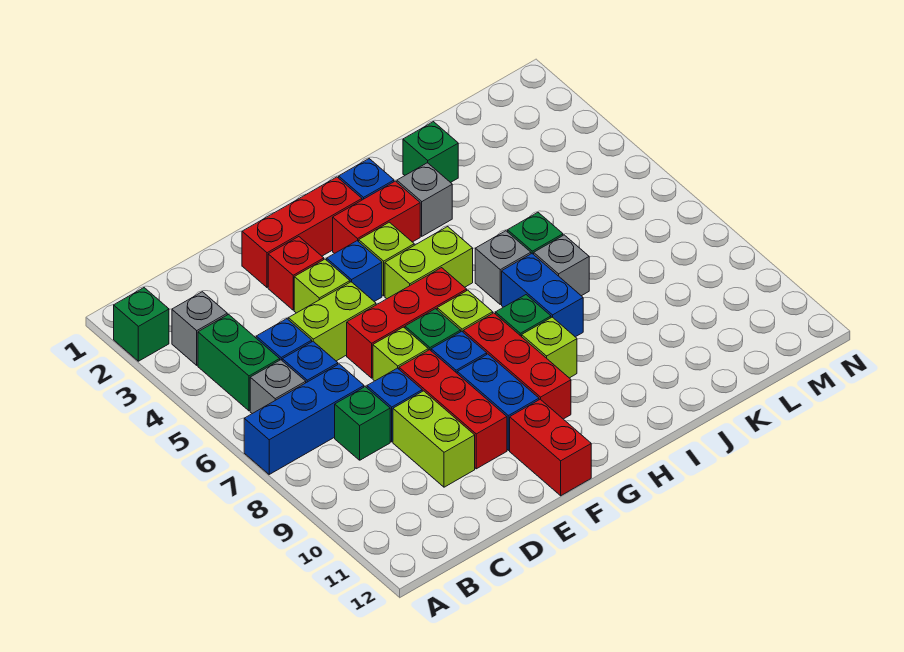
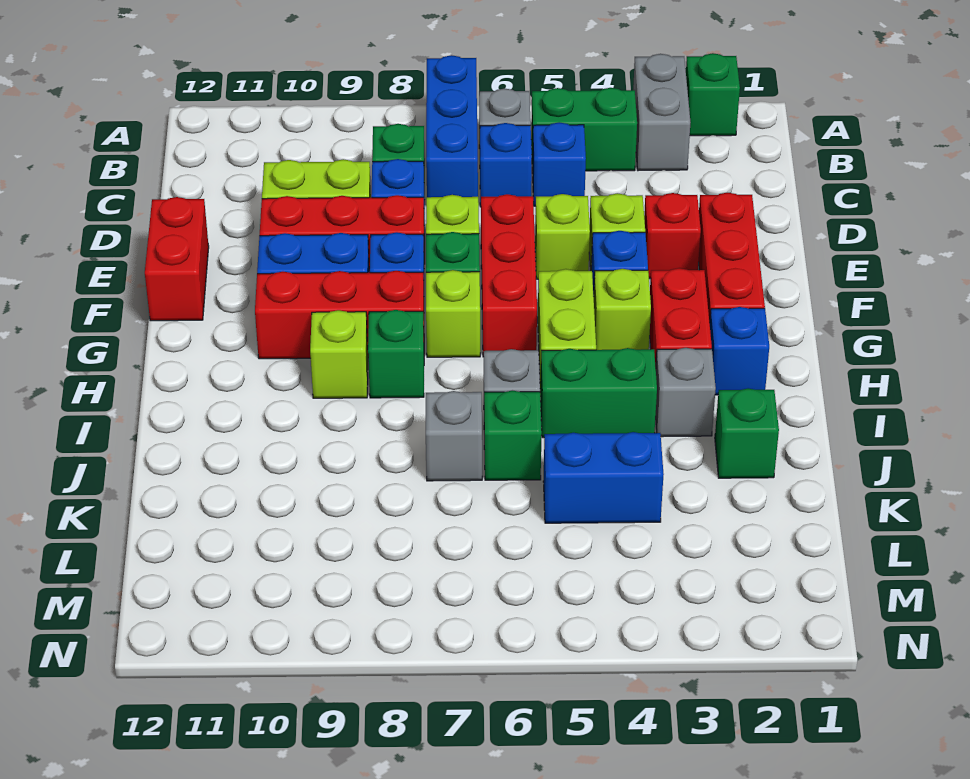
grey brick B3 level 1 -> grey brick A3:B3 level 1
lime brick D5:E5 level 1 -> lime brick E5 level 1
red brick F11:F12 level 1 -> red brick E12:F12 level 1
none -> green brick I4:I5 level 1
blue brick I7:I8 level 1 -> blue brick K4:K5 level 1

